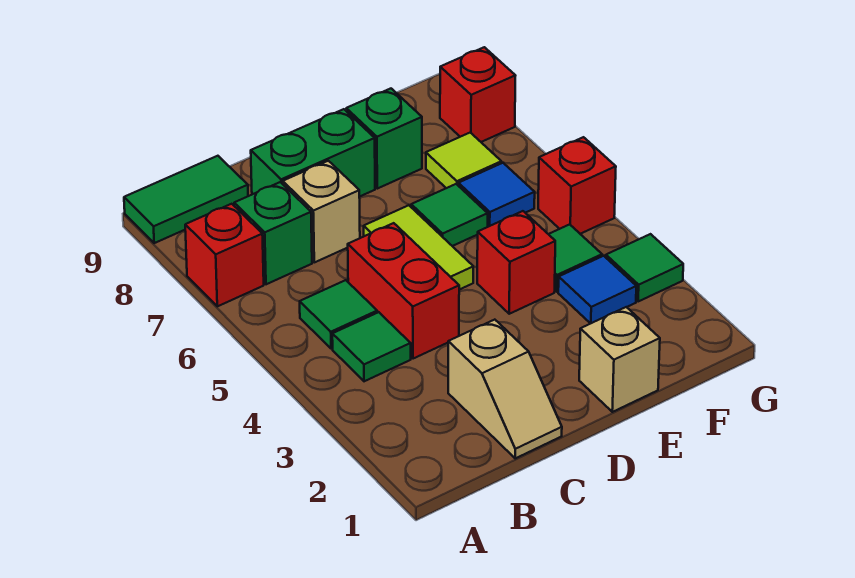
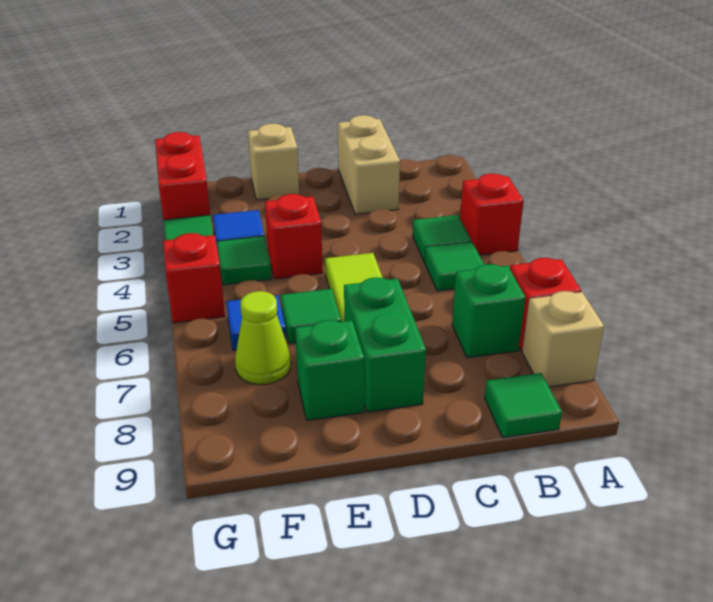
green tile A9:B9 level 1 -> green tile B9 level 1
tan slope C1:C2 level 1 top 2 -> tan brick C1:C2 level 1
red brick C4:C5 level 1 -> red brick G1:G2 level 1
tan brick C7 level 1 -> tan brick A8 level 1
green brick C8:D8 level 1 -> green brick D7:D8 level 1
lime tile F7 level 1 -> lime cone F7 level 1
red brick G8 level 1 -> red brick A4 level 1

